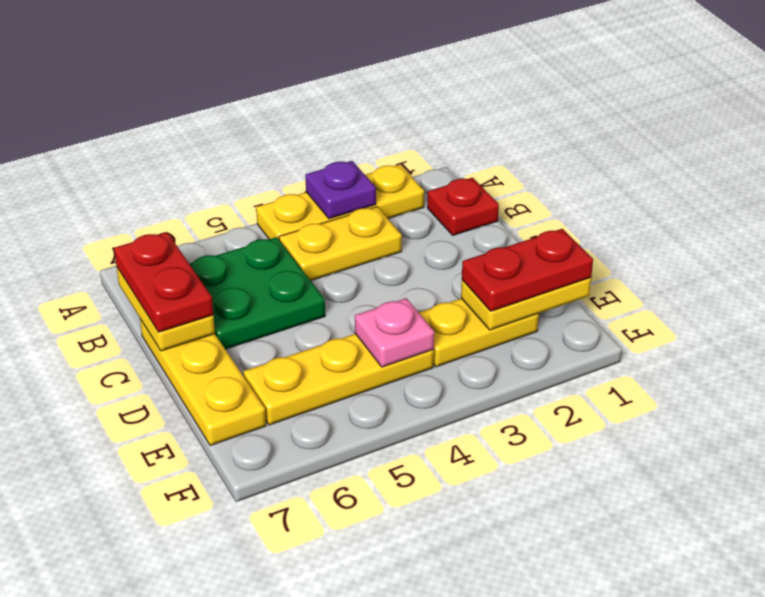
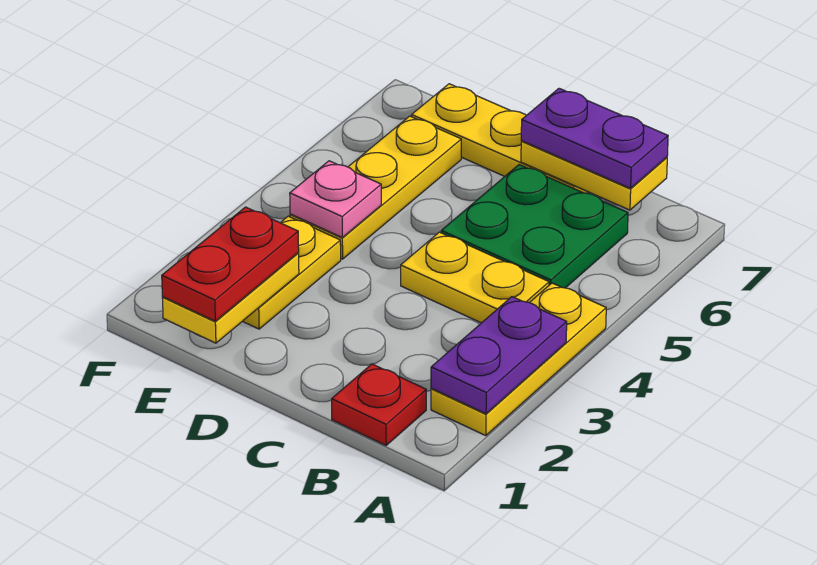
purple plate A3 level 2 -> purple plate A2:A3 level 2
yellow plate B3:B4 level 1 -> yellow plate B4:C4 level 1
red plate B7:C7 level 3 -> purple plate B7:C7 level 3

